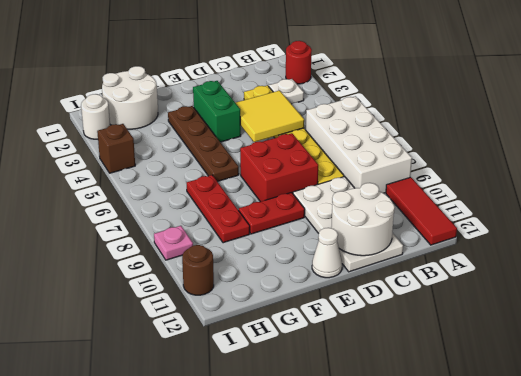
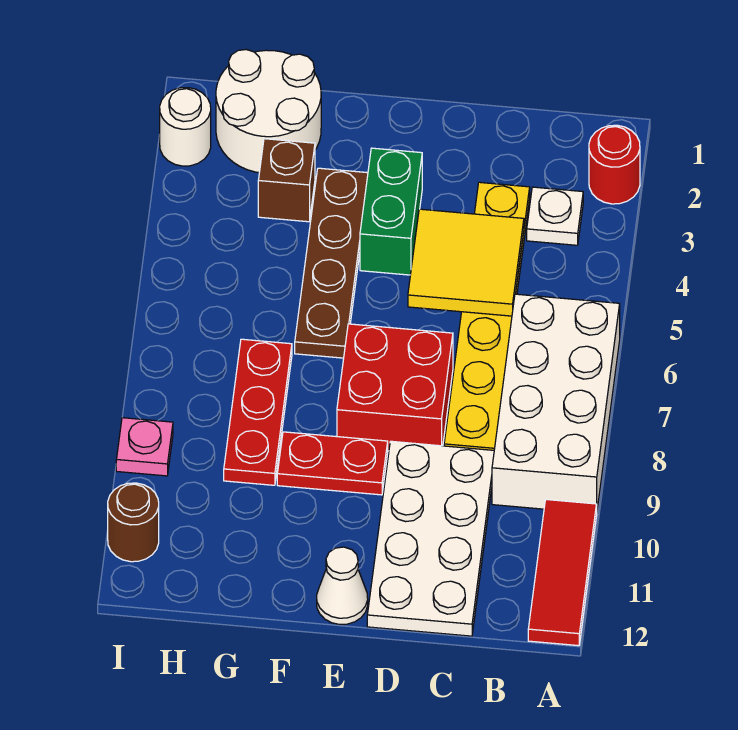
white round brick C11:D12 level 2 -> none
brown brick I4 level 1 -> brown brick G3 level 1

